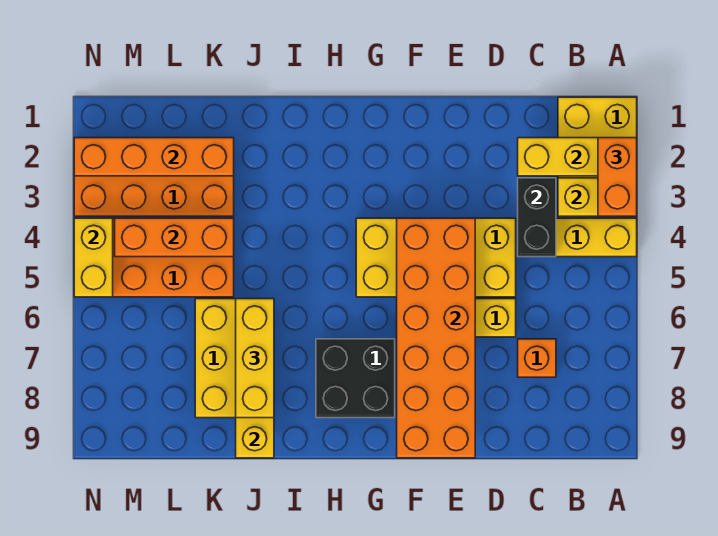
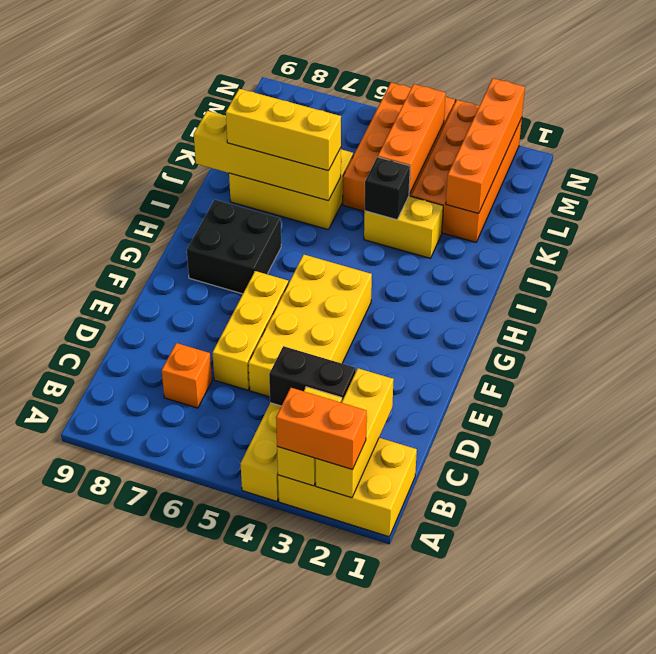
orange brick E4:F9 level 2 -> none
none -> black brick J4 level 2
yellow brick N4:N5 level 2 -> yellow brick J3:J4 level 1

